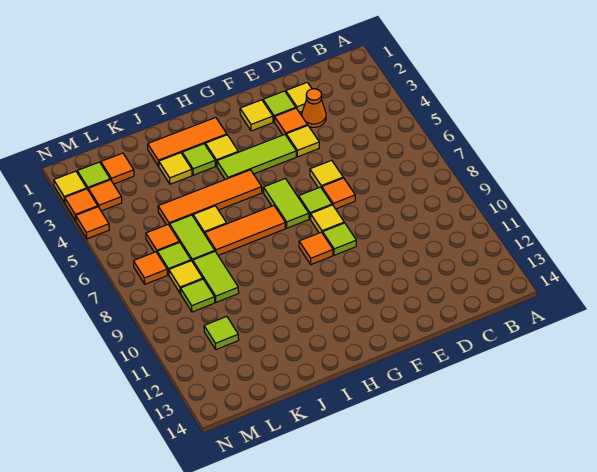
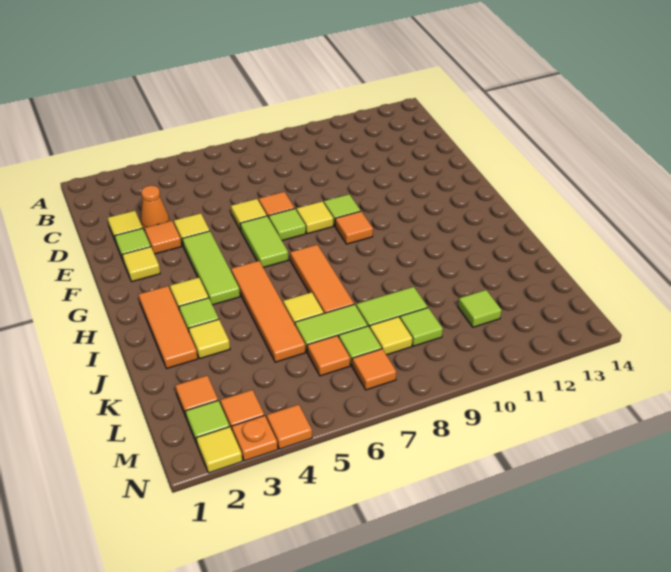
lime tile G6:G7 level 1 -> lime tile F6:G6 level 1
orange tile N3 level 1 -> orange plate N3 level 1

